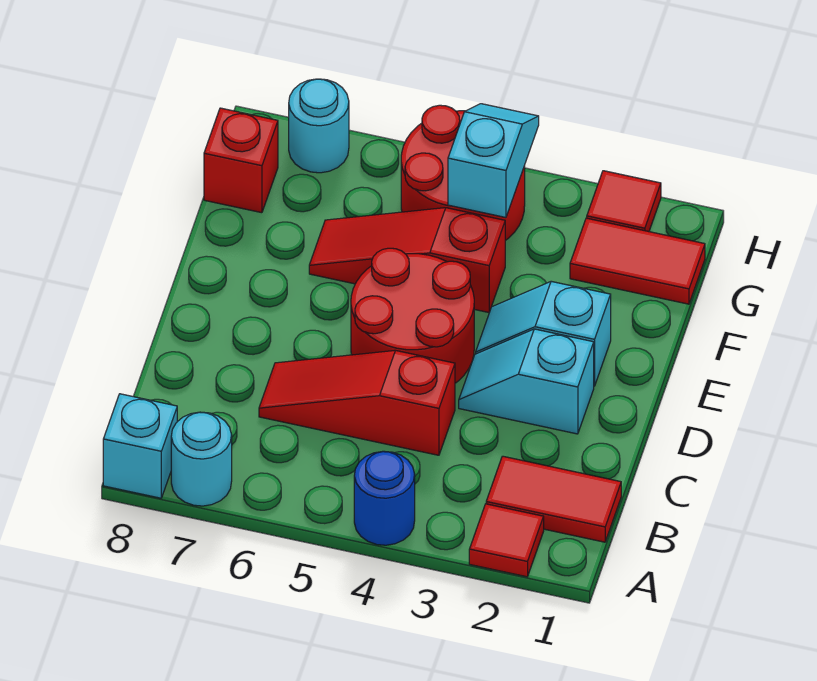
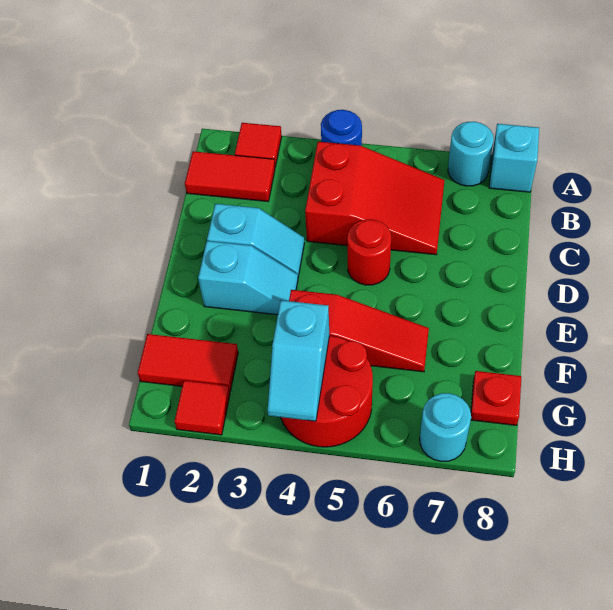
red slope C4:C6 level 1 top 4 -> red slope B4:C6 level 1 top 4
red round brick D4:E5 level 1 -> red round brick D5 level 1
red brick G8 level 1 -> red plate G8 level 1

